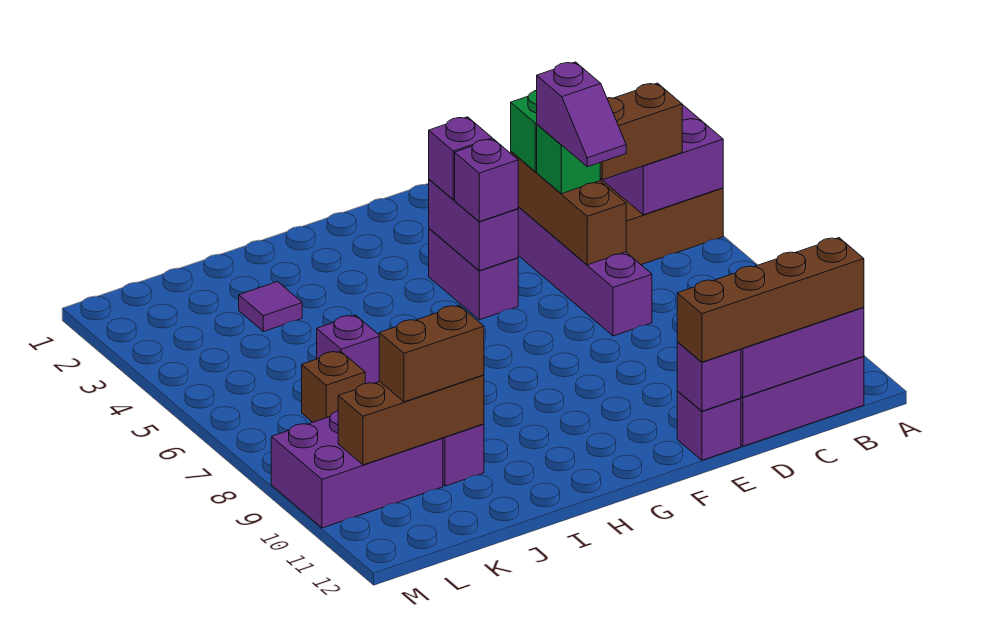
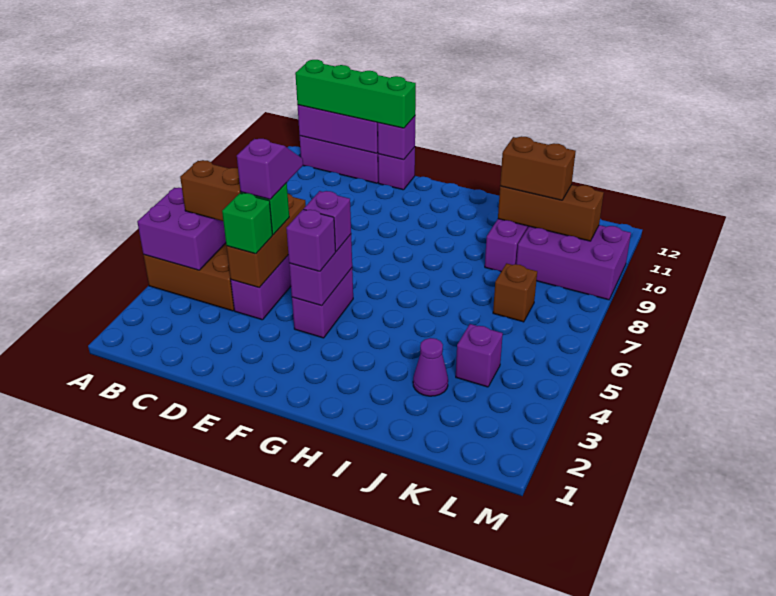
brown brick B12:E12 level 3 -> green brick B12:E12 level 3
purple tile J3 level 1 -> purple cone J3 level 1
purple brick J6 level 1 -> purple brick K4 level 1

